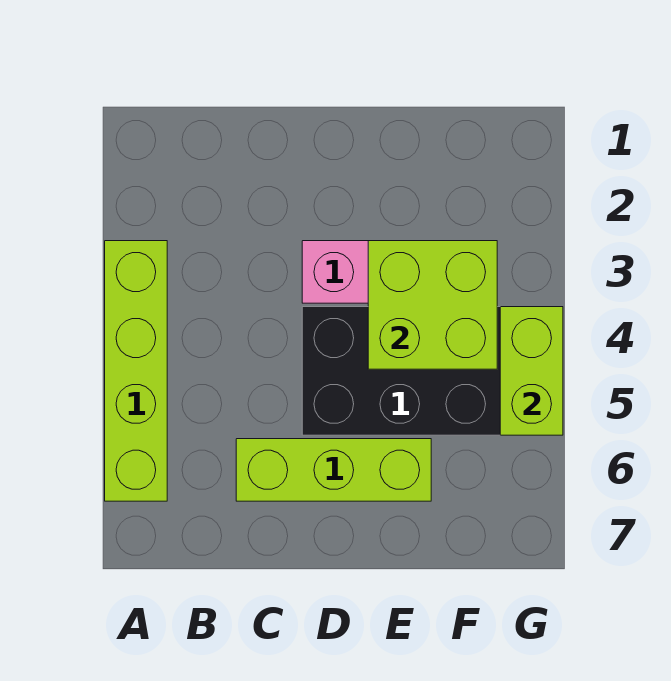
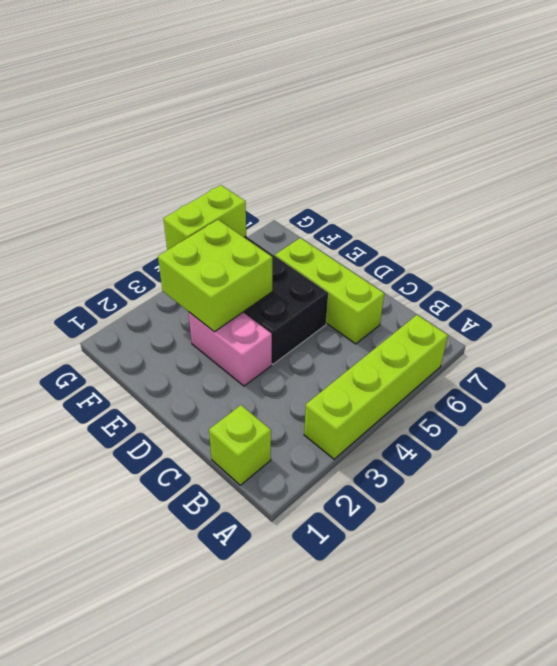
none -> lime brick B1 level 1

